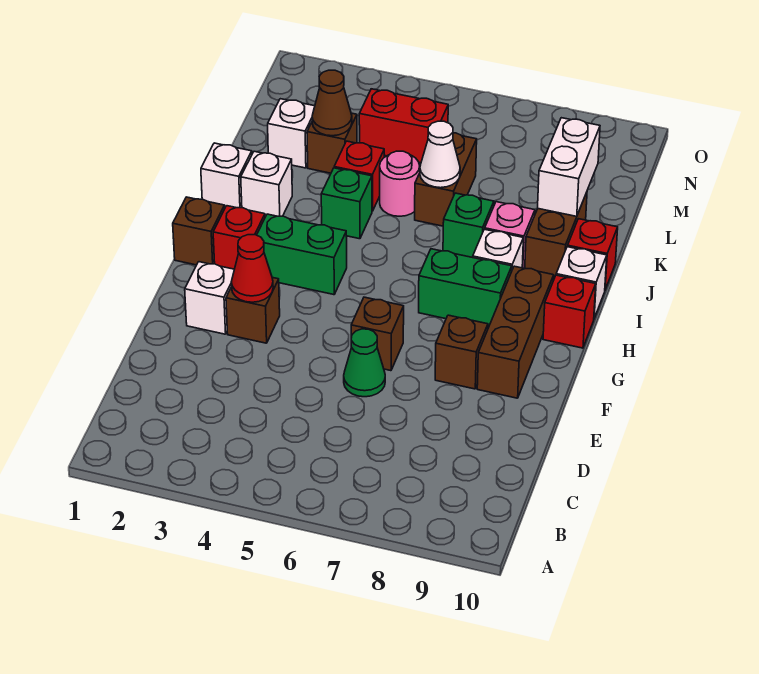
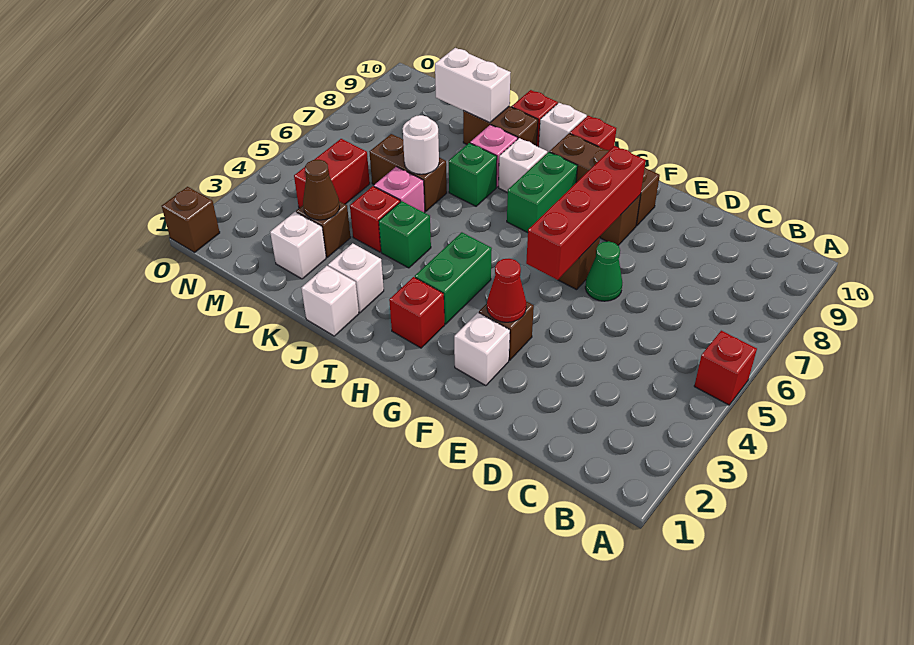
none -> red brick A5 level 1
none -> red brick F5:F8 level 2
brown brick H1 level 1 -> brown brick O1 level 1
pink round brick K5 level 1 -> pink brick K5 level 1
white cone K6 level 2 -> white round brick K6 level 2

